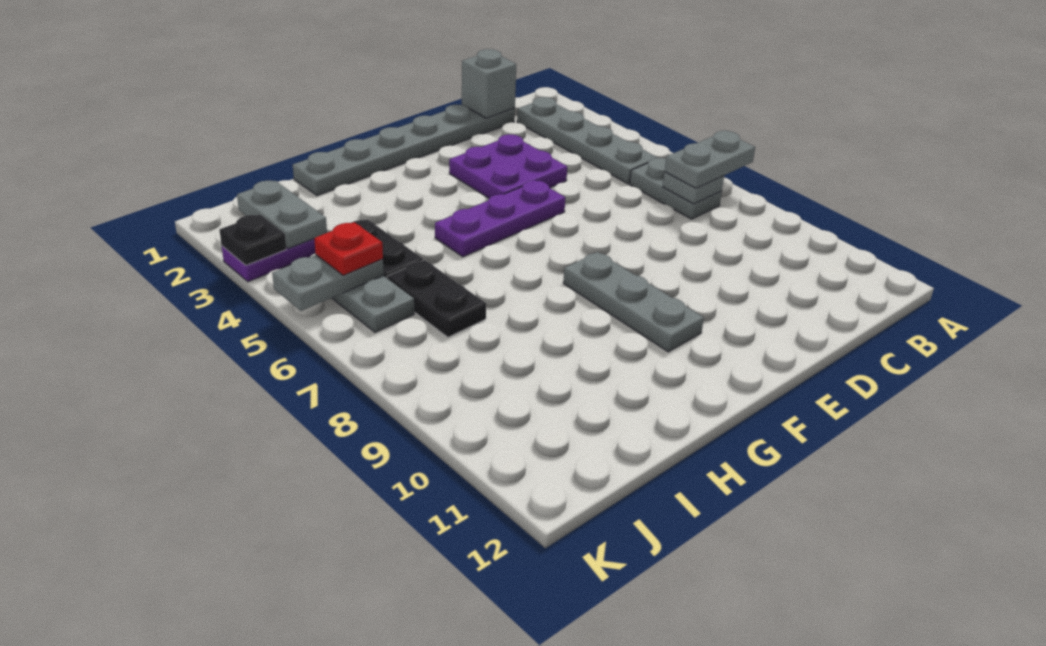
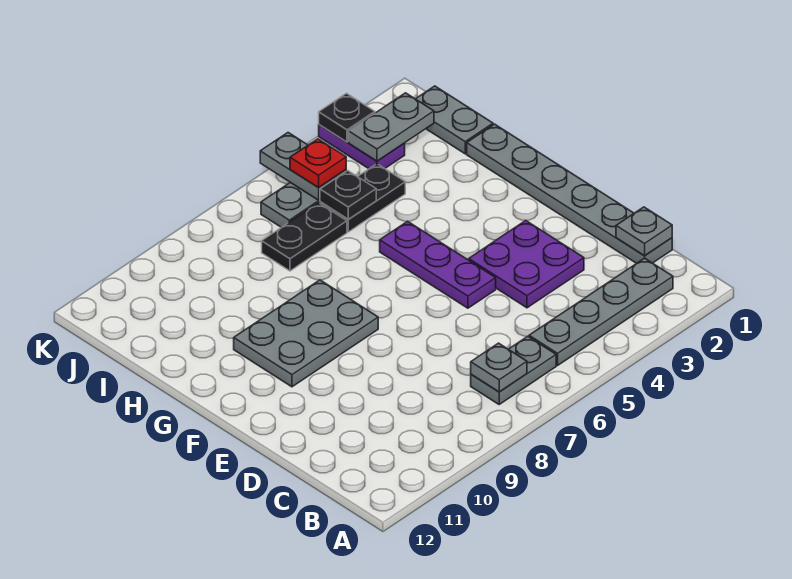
grey plate A7:B7 level 3 -> grey plate I1:J1 level 1
grey brick C1 level 2 -> grey plate C1 level 2
grey plate F8:F10 level 1 -> grey plate F8:G10 level 1
none -> black plate I5 level 2

